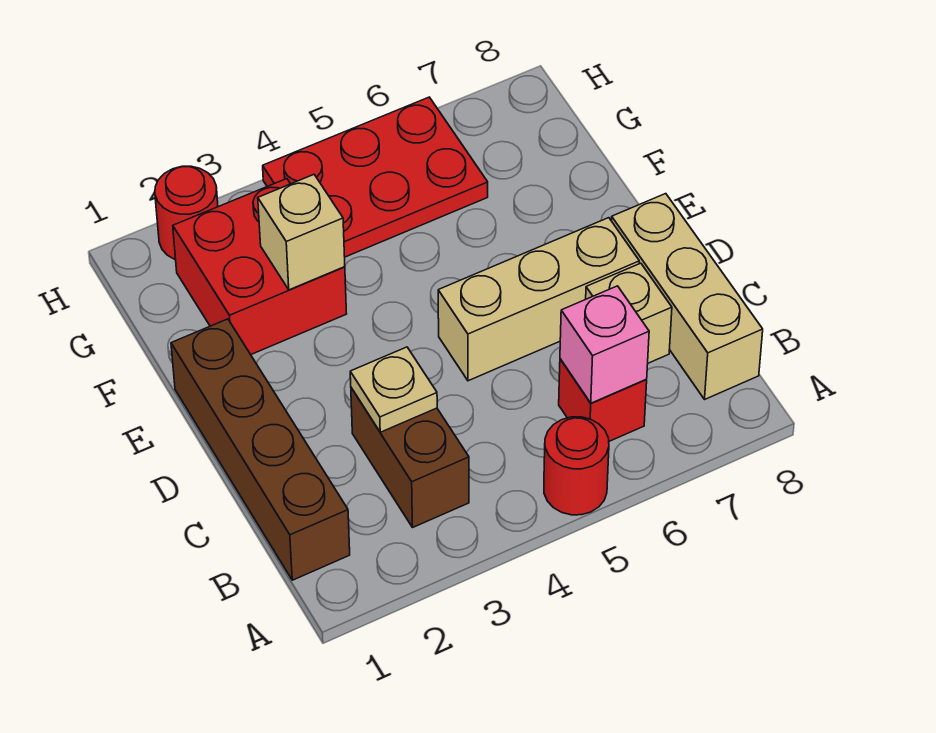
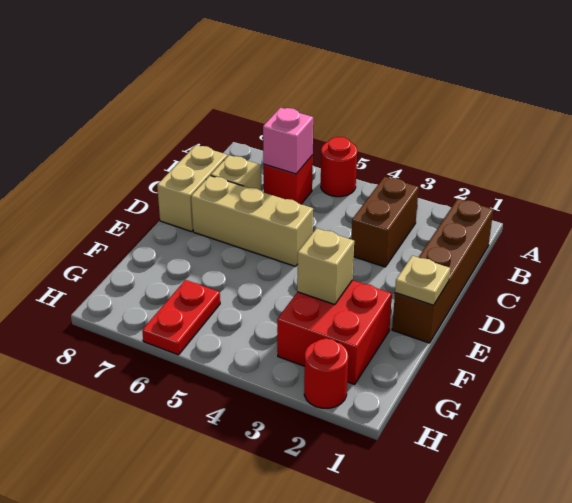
tan brick B8:D8 level 1 -> tan brick C8:D8 level 1
tan plate C3 level 2 -> tan plate E1 level 2
red plate G4:H6 level 1 -> red plate G6:H6 level 1

